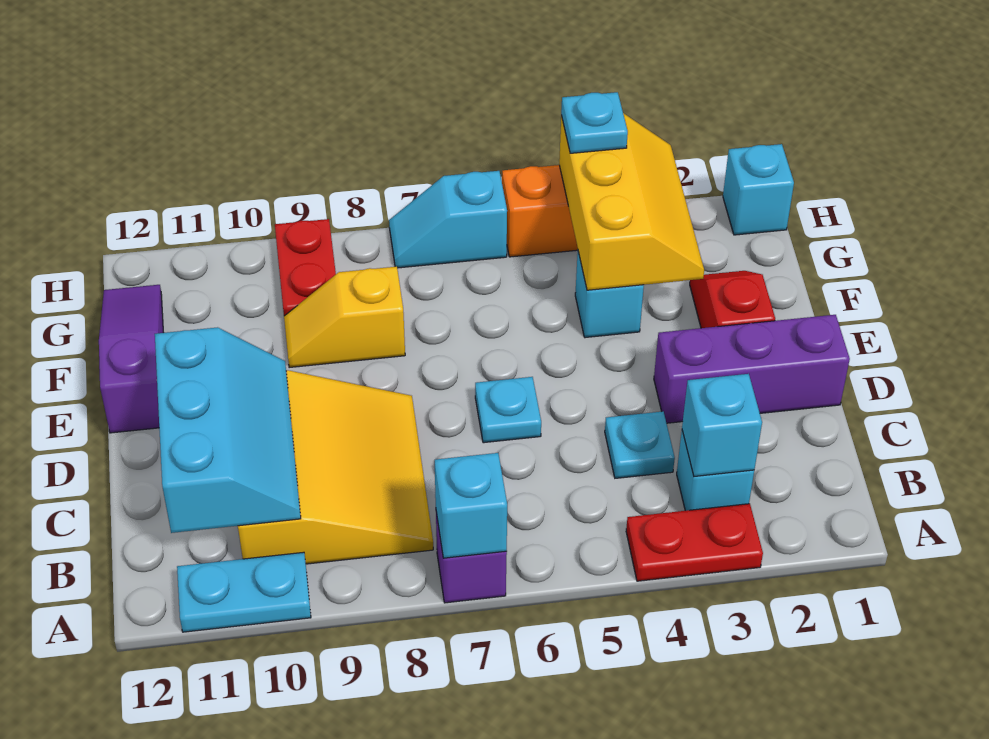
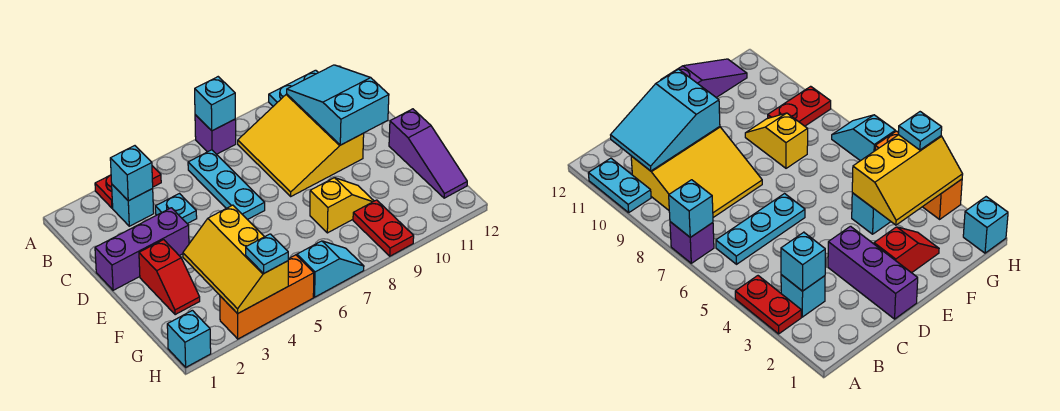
cyan slope B10:D11 level 2 top 11 -> cyan slope B10:D11 level 2 top D
cyan plate D6 level 1 -> cyan plate B6:D6 level 1

